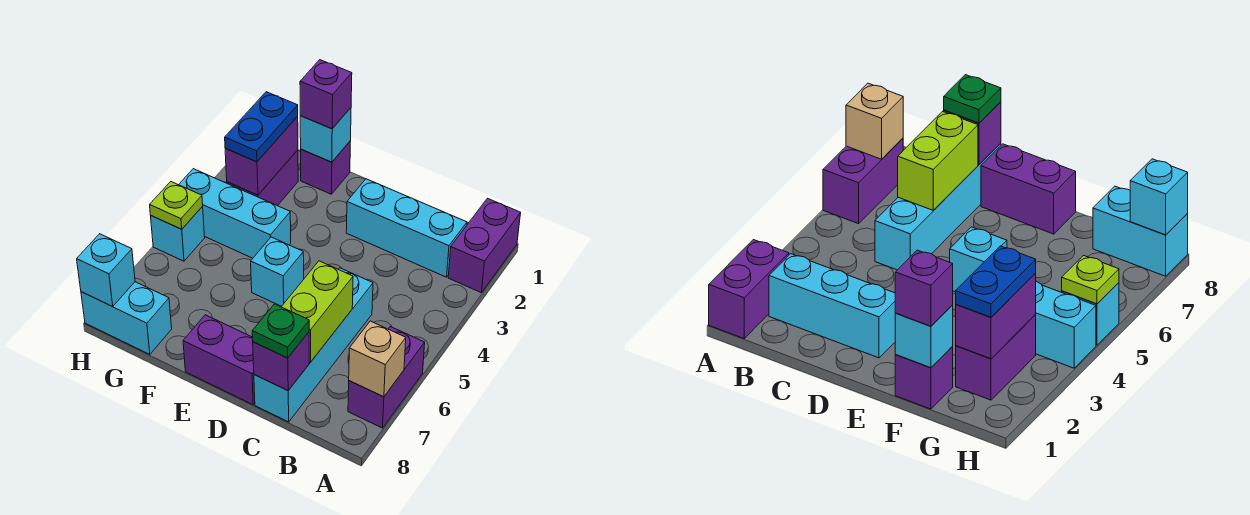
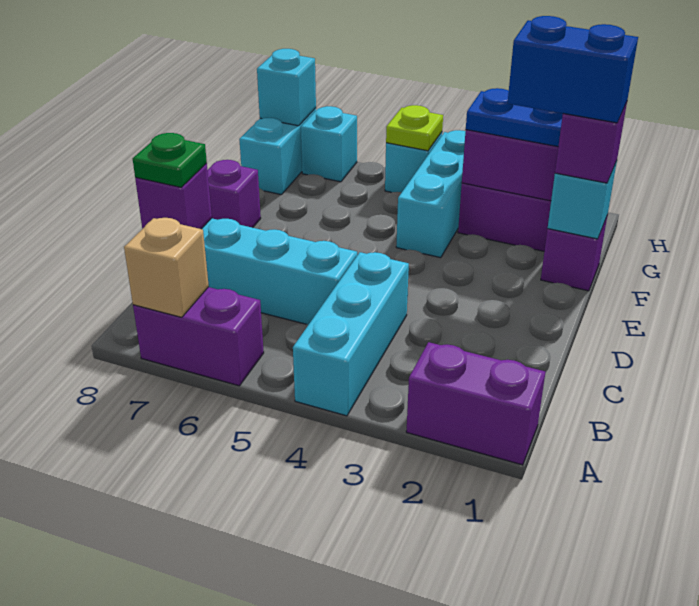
cyan brick B2:D2 level 1 -> cyan brick A4:C4 level 1
lime brick C6:C7 level 2 -> none
purple brick D8:E8 level 1 -> purple brick E8 level 1
cyan brick E5 level 1 -> cyan brick H7 level 1
none -> blue brick F1:F2 level 4

